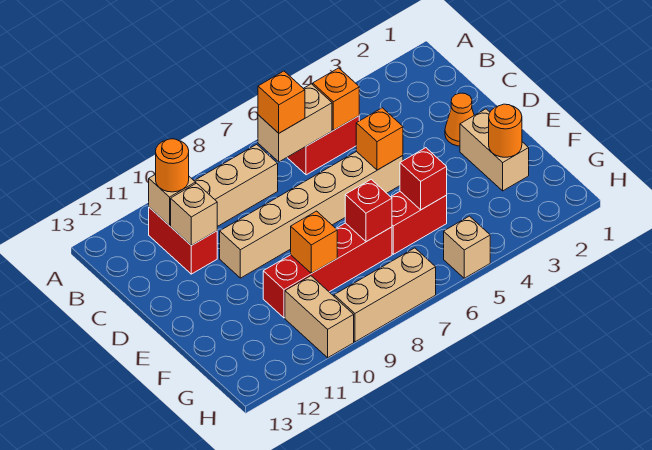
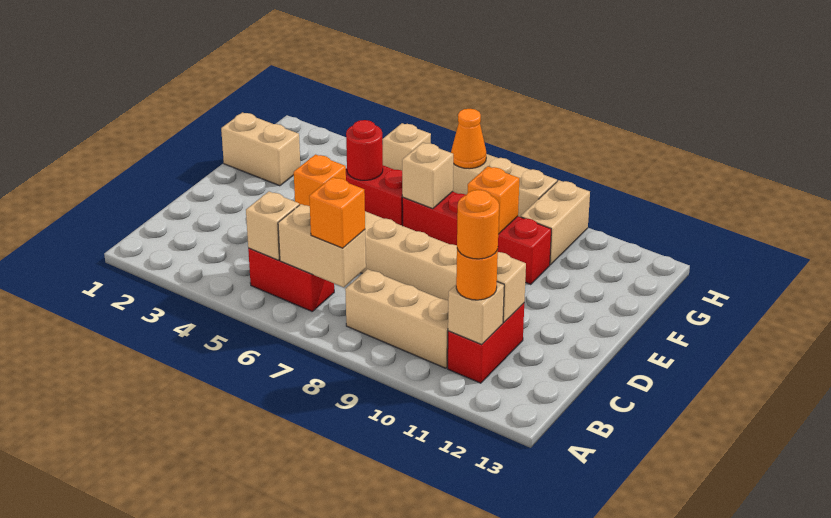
orange brick B5 level 2 -> tan brick B5 level 2
orange cone D2 level 1 -> orange cone H7 level 2
tan brick E2:F2 level 1 -> tan brick F1:F2 level 1
orange round brick F2 level 2 -> orange round brick B11 level 4
red brick F5 level 2 -> red round brick F5 level 2
red brick F7 level 2 -> tan brick F7 level 2

